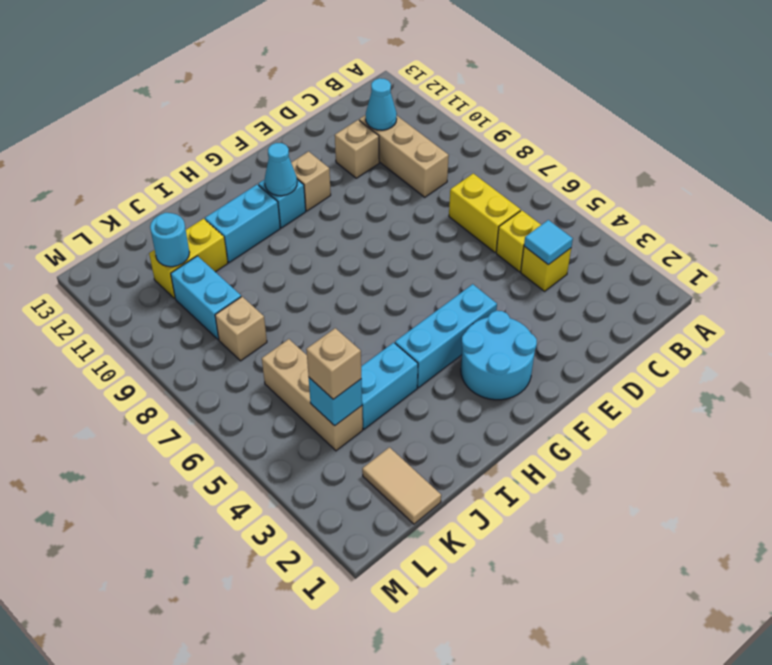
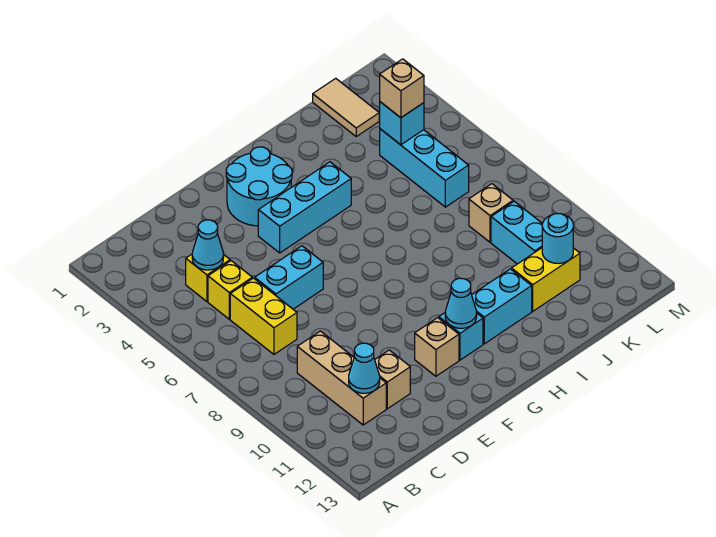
cyan tile C4 level 2 -> cyan cone C4 level 2
cyan brick I4:J4 level 1 -> cyan brick D6:E6 level 1
tan brick K4:K6 level 1 -> cyan brick K4:K6 level 1

